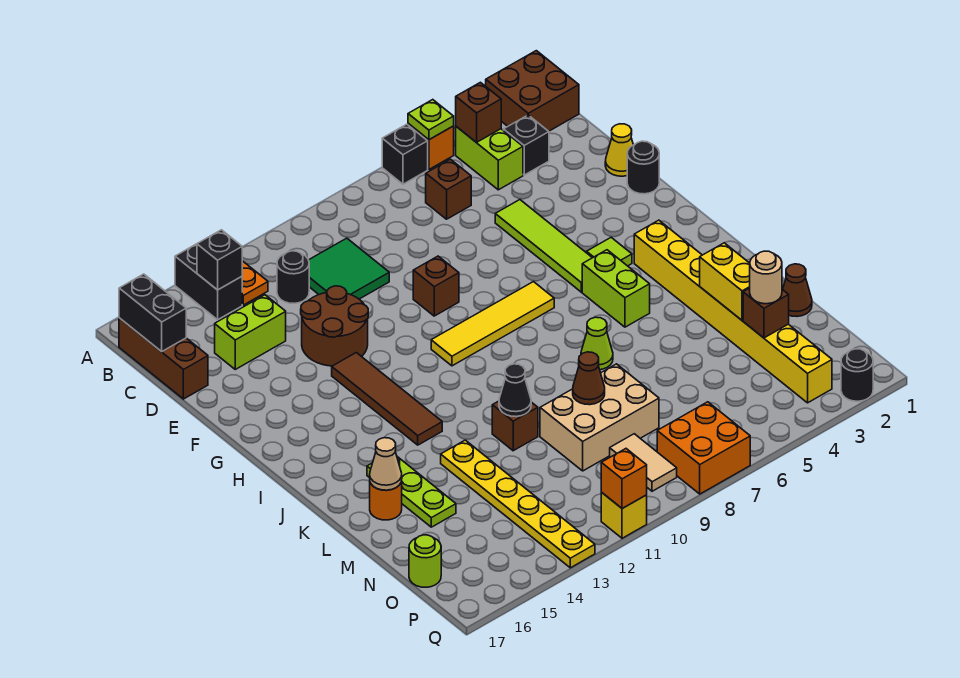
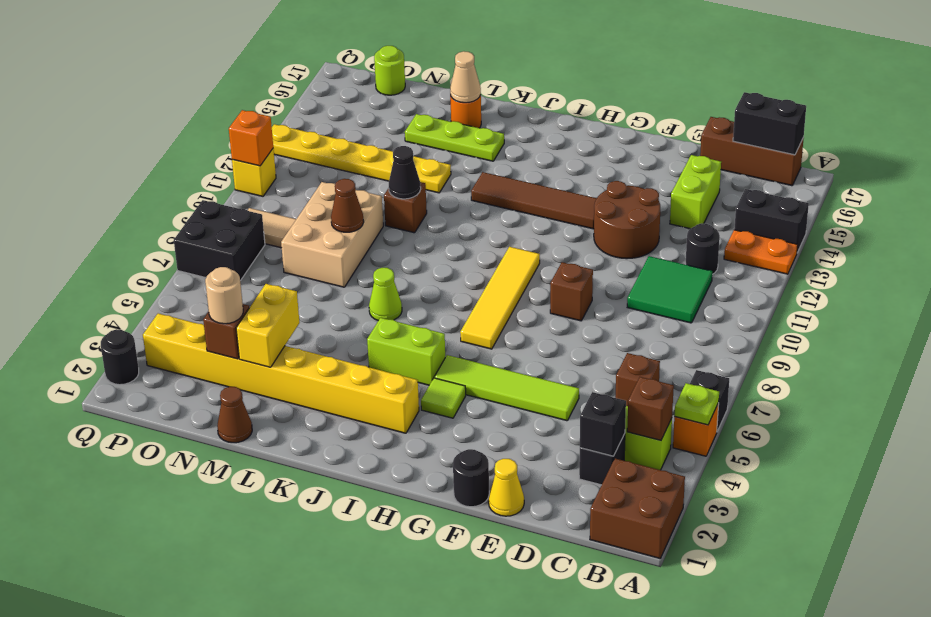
black brick B14 level 2 -> black brick C3 level 2
yellow brick L3:M3 level 2 -> yellow brick M3:M4 level 2
orange brick P7:Q8 level 1 -> black brick P7:Q8 level 1

